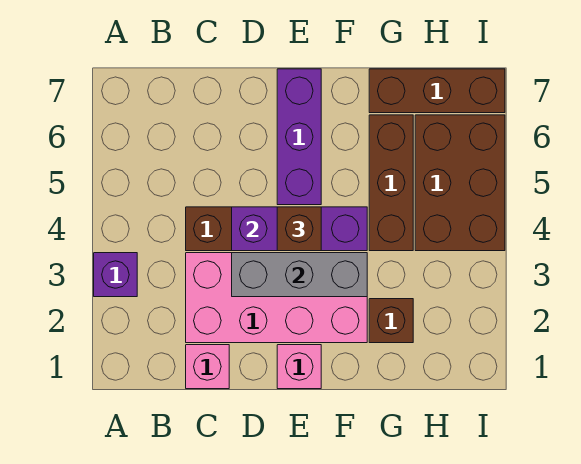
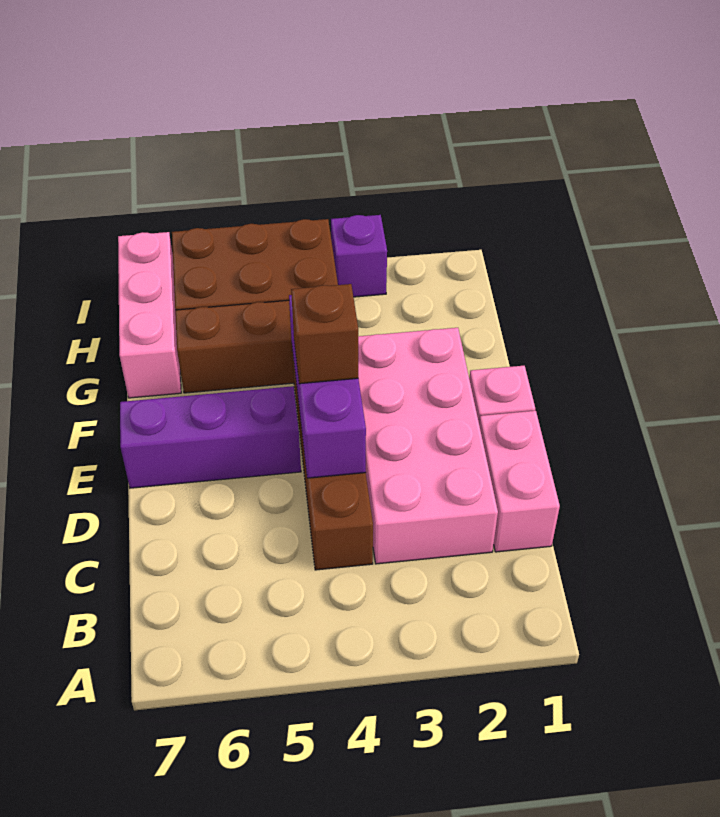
purple brick A3 level 1 -> purple brick I3 level 1
pink brick C1 level 1 -> pink brick C1:D1 level 1
grey brick D3:F3 level 2 -> none
brown brick G2 level 1 -> none
brown brick G7:I7 level 1 -> pink brick G7:I7 level 1

